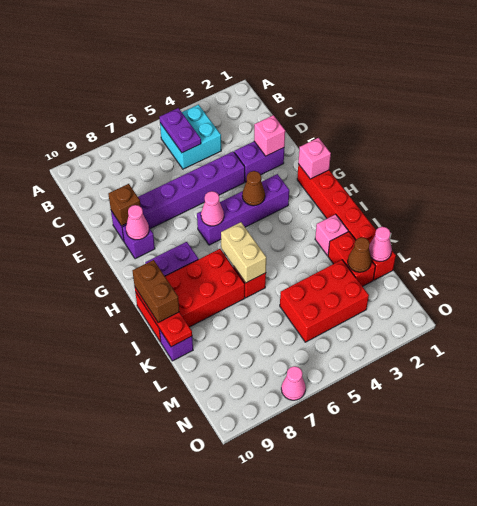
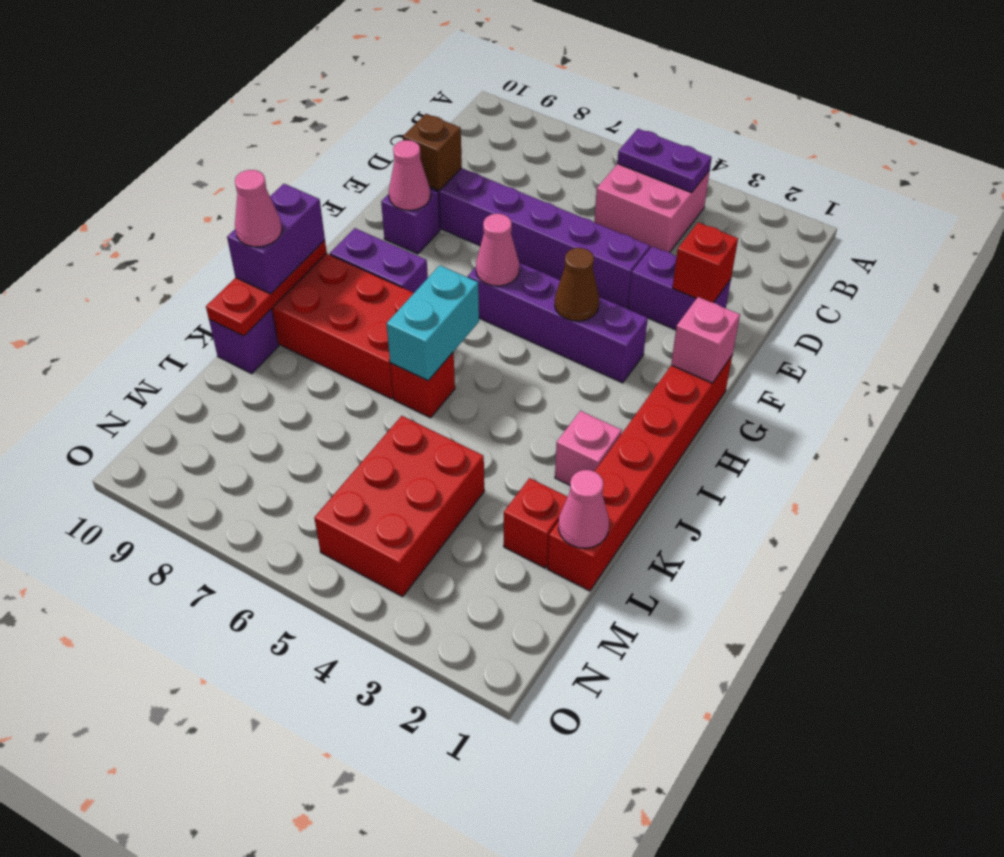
cyan brick B4:C5 level 1 -> pink brick B4:C5 level 1
purple plate B5:C5 level 2 -> purple plate B4:B5 level 2
pink brick E2 level 2 -> red brick E2 level 2
tan brick I6:J6 level 2 -> cyan brick I6:J6 level 2
brown brick I10:J10 level 3 -> purple brick I10:J10 level 3
red brick K2:L2 level 1 -> red brick L2 level 1
brown cone L2 level 2 -> none
red brick L3:M5 level 1 -> red brick L4:N5 level 1
pink cone O7 level 1 -> pink cone J10 level 4

